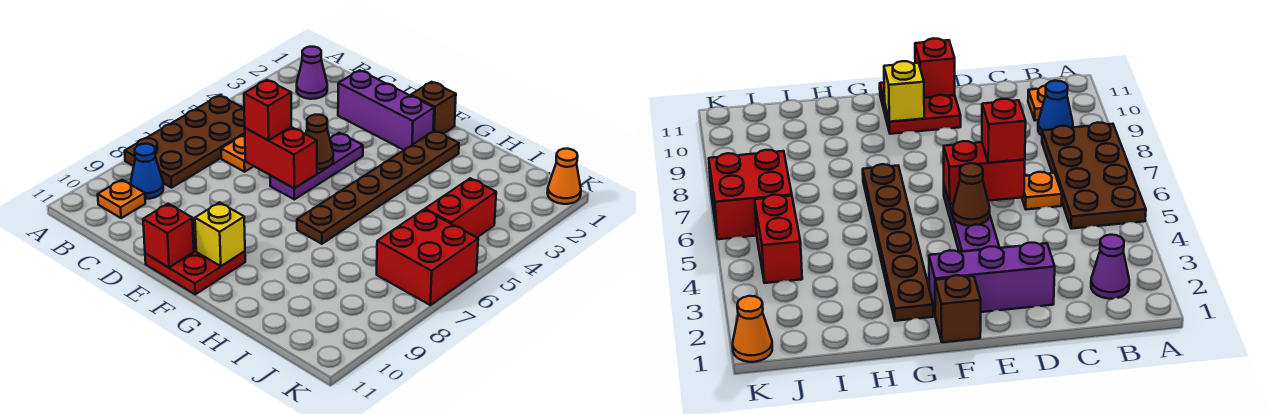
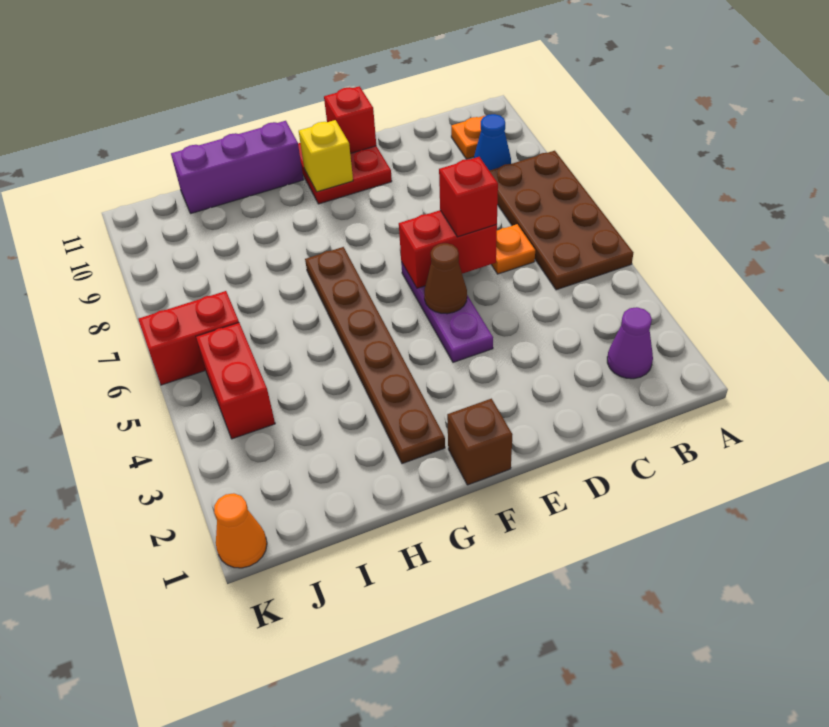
purple brick D2:F2 level 1 -> purple brick G11:I11 level 1
red brick J6:K7 level 1 -> red brick J6:K6 level 1

